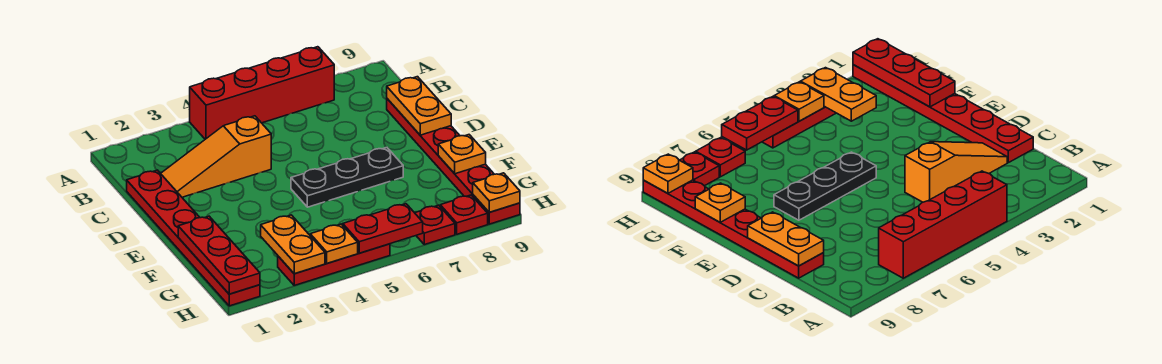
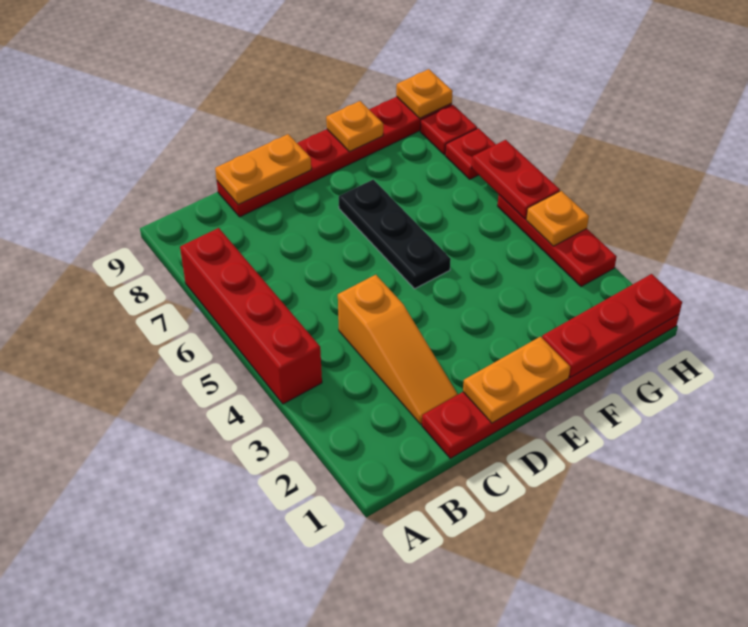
orange plate G3:H3 level 2 -> orange plate D1:E1 level 2

